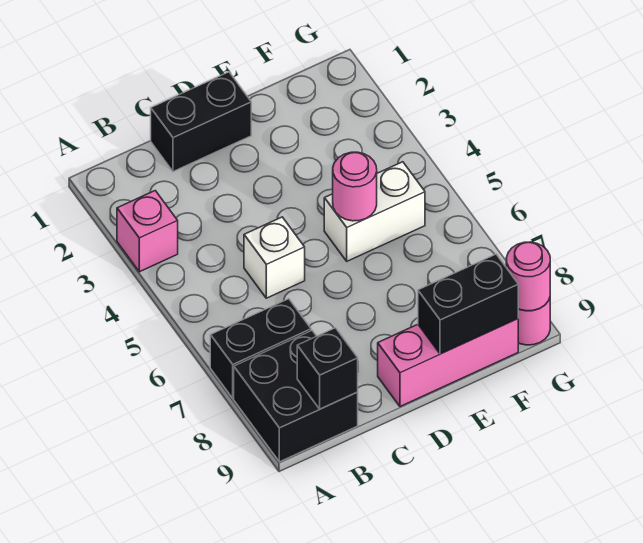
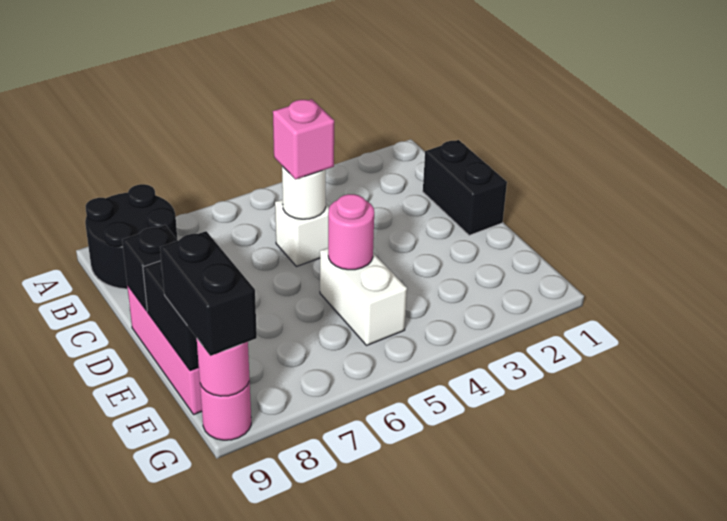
pink brick A3 level 1 -> pink brick C5 level 3
black brick A7:B7 level 1 -> black brick F9:G9 level 3
black brick A8:B9 level 1 -> black round brick A8:B9 level 1
black brick B9 level 2 -> black brick D9 level 2
none -> white round brick C5 level 2

